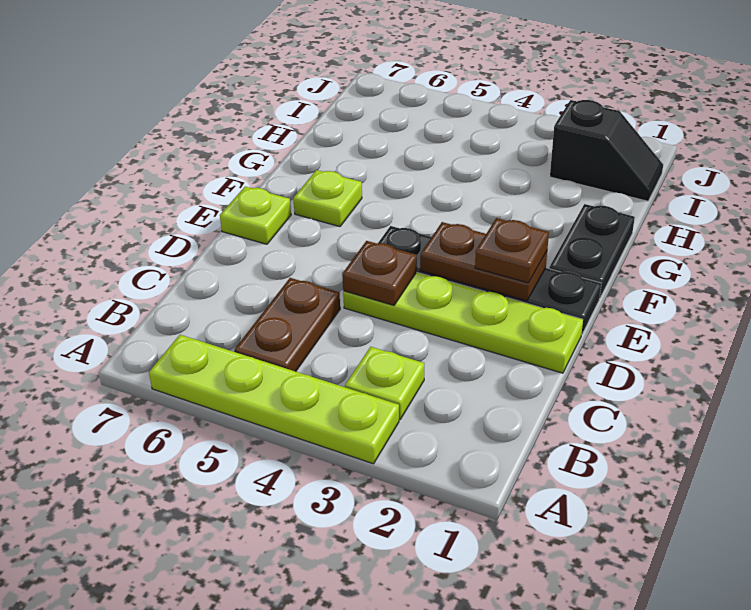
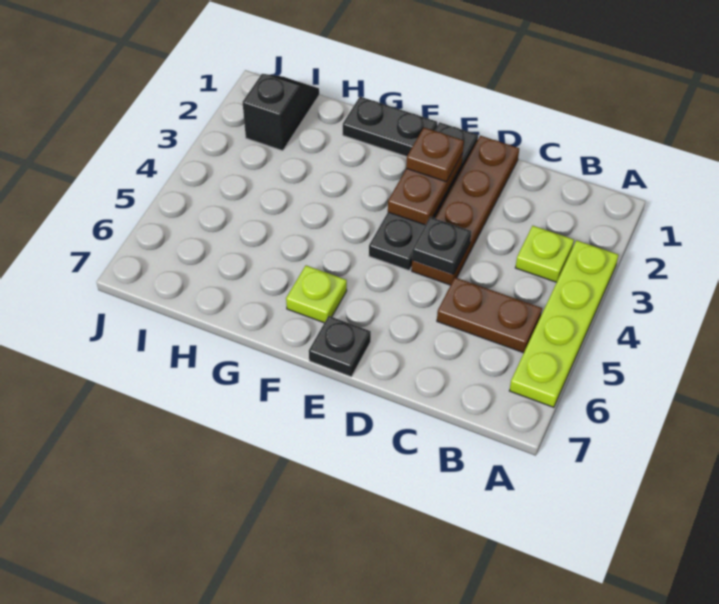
lime plate D1:D4 level 1 -> brown plate D1:D4 level 1
brown plate D4 level 2 -> black plate D4 level 2
lime plate E7 level 1 -> black plate E7 level 1

